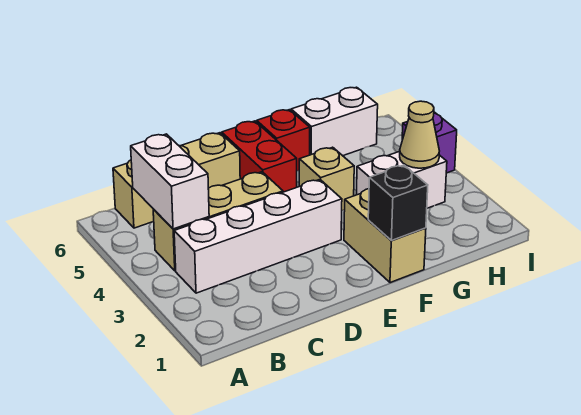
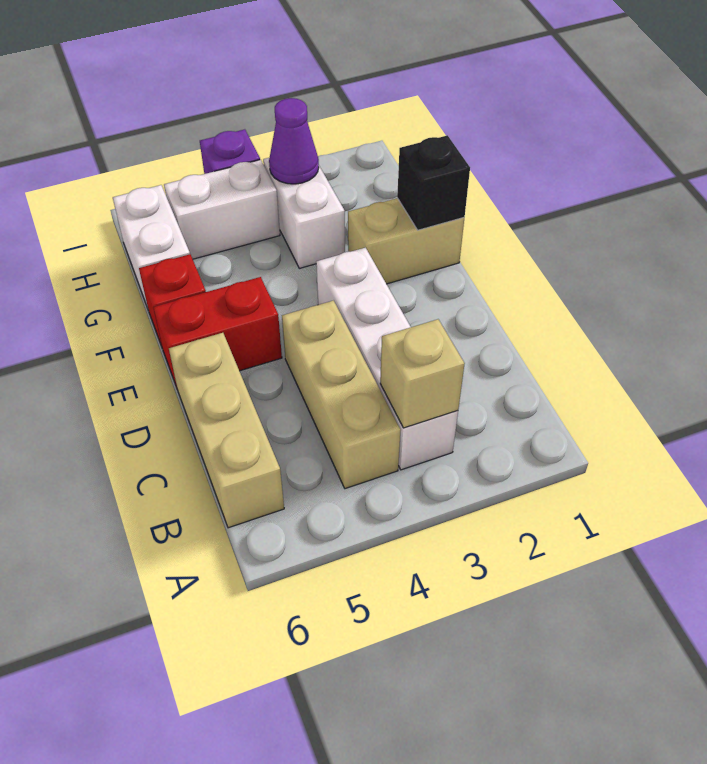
white brick B4:B5 level 2 -> white brick H4:H5 level 1
tan brick F4 level 1 -> tan brick B3 level 2
tan cone H3 level 2 -> purple cone H3 level 2

